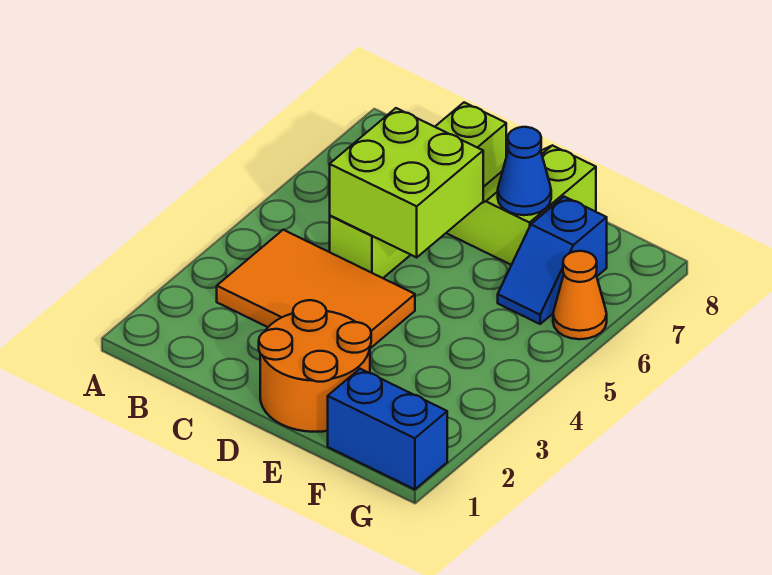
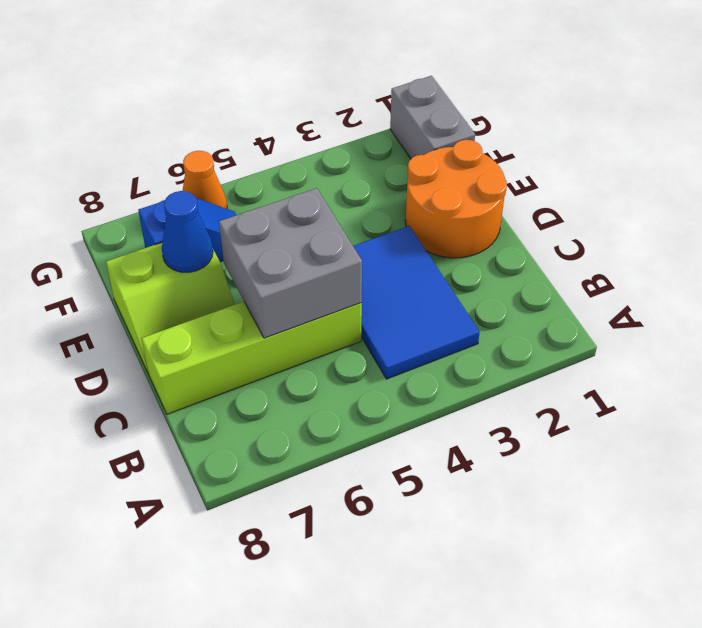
orange tile B3:D4 level 1 -> blue tile B3:D4 level 1
lime brick C5:D6 level 2 -> grey brick C5:D6 level 2
blue brick F1:G1 level 1 -> grey brick F1:G1 level 1

